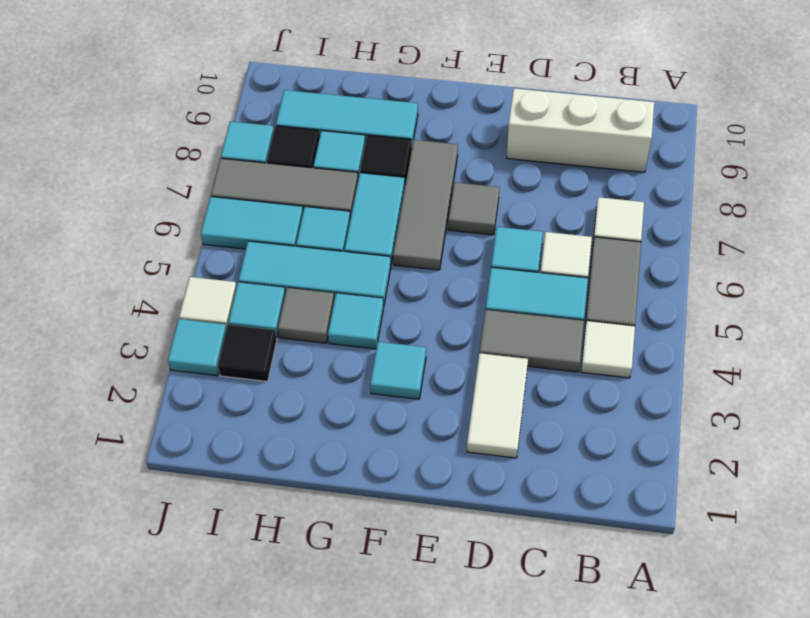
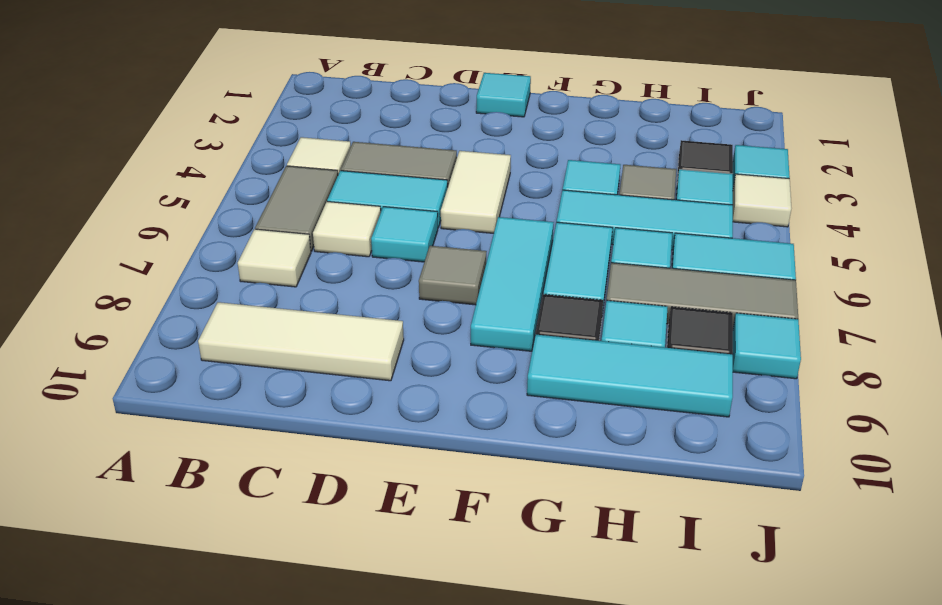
white brick B9:D9 level 1 -> white tile B9:D9 level 1
white tile D2:D3 level 1 -> white tile E4:E5 level 1
cyan tile F3 level 1 -> cyan tile E1 level 1
grey tile F6:F8 level 1 -> cyan tile F6:F8 level 1

